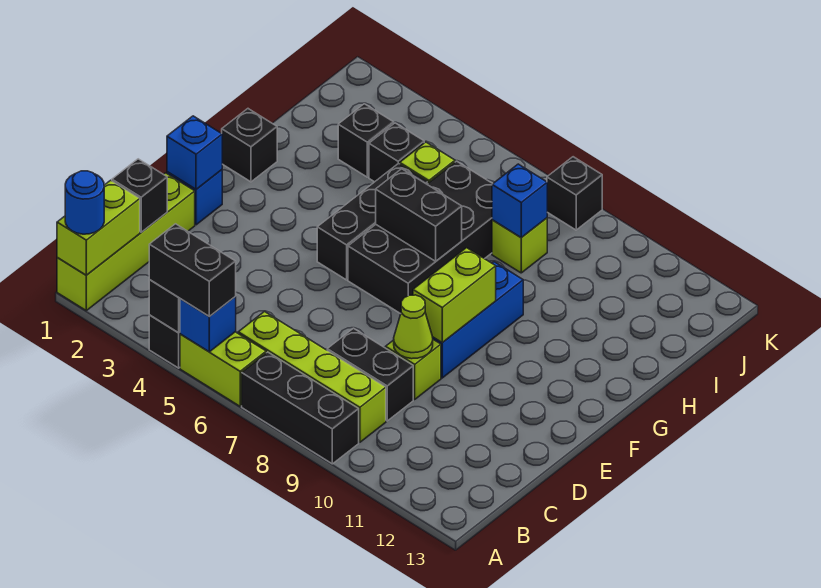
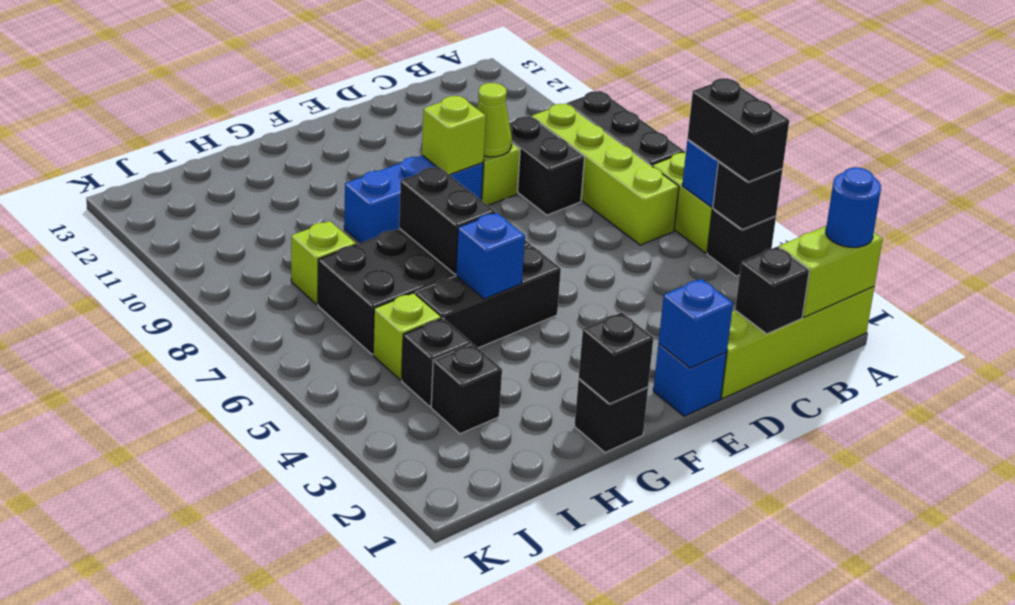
lime brick E9:F9 level 2 -> lime brick E9 level 2
blue brick I8 level 2 -> blue brick G5 level 2
black brick K8 level 1 -> black brick G1 level 2

